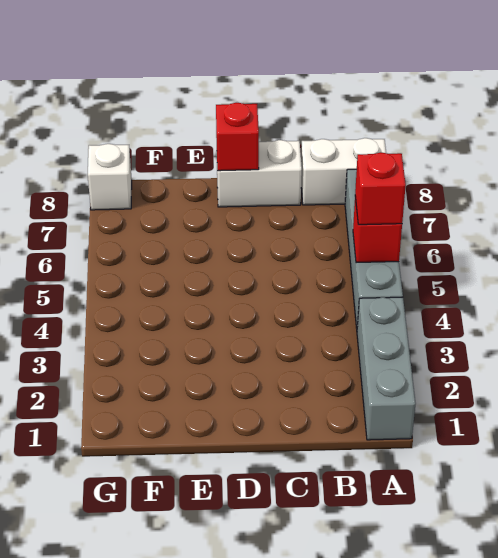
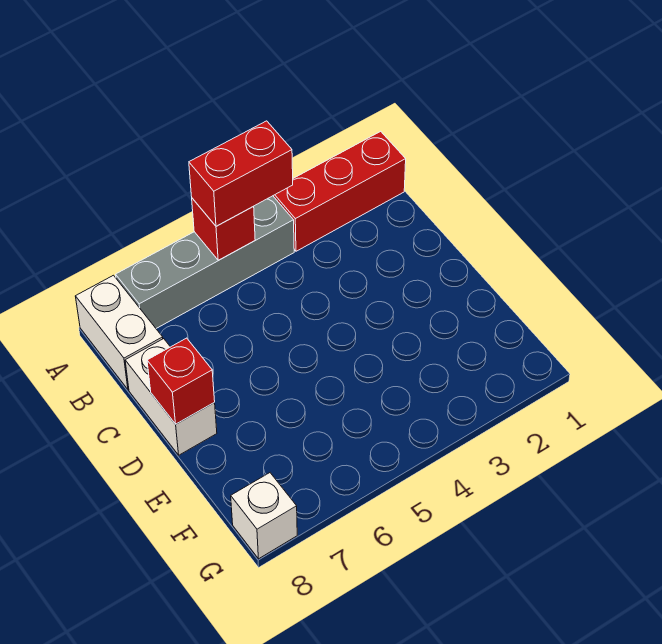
grey brick A1:A3 level 1 -> red brick A1:A3 level 1
red brick A5 level 3 -> red brick A4:A5 level 3

